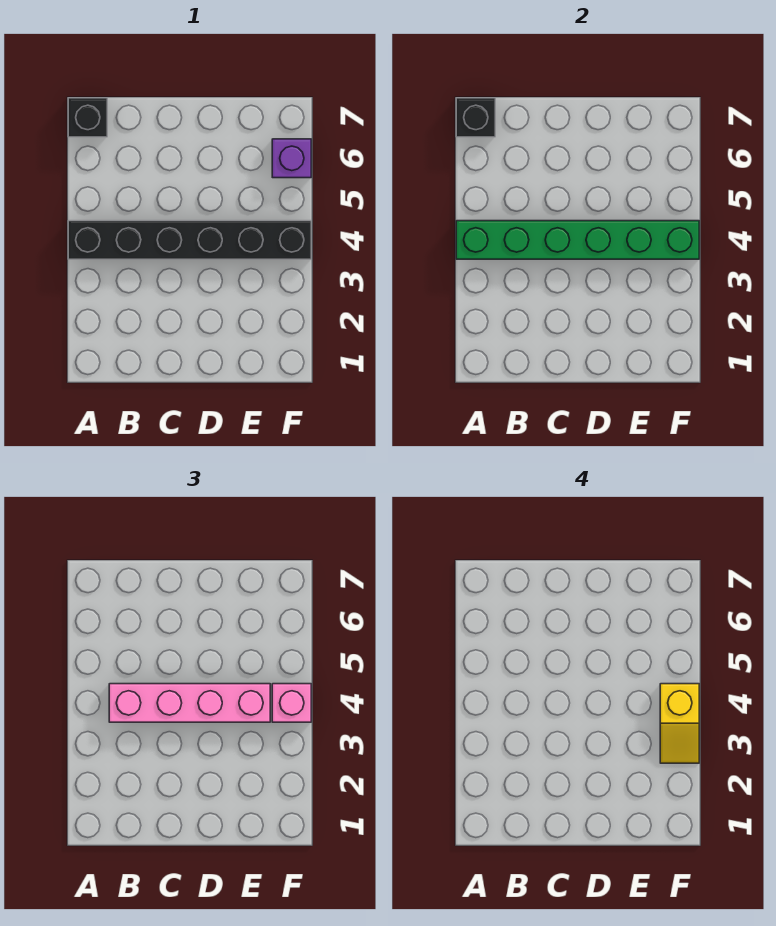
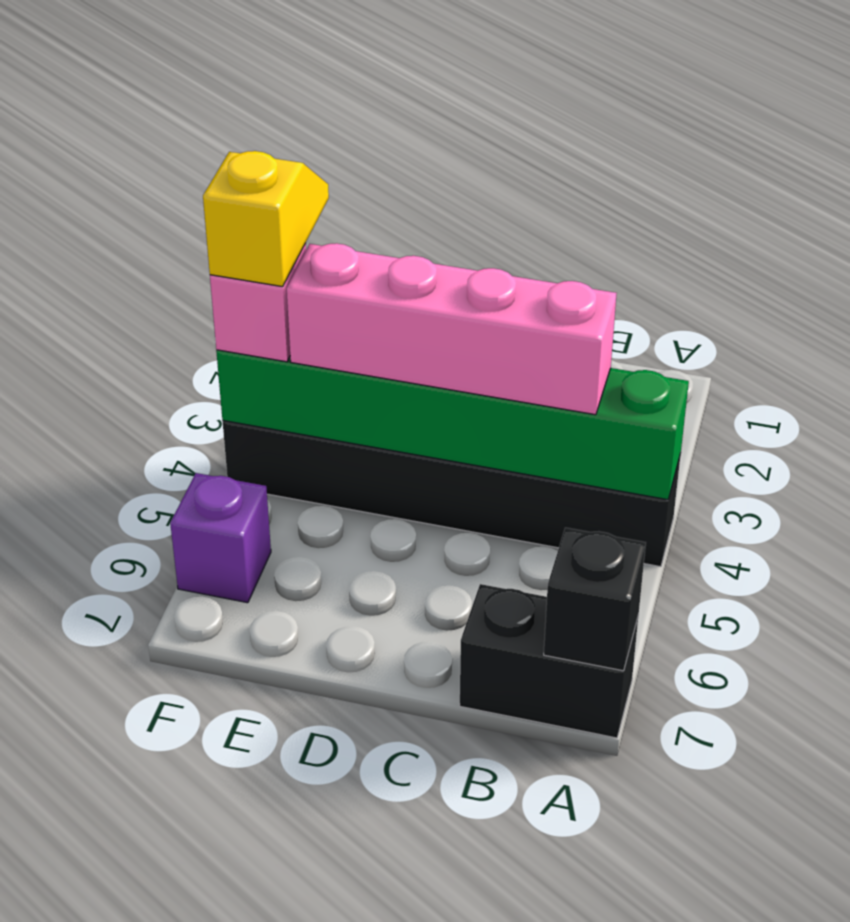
black brick A7 level 1 -> black brick A7:B7 level 1

